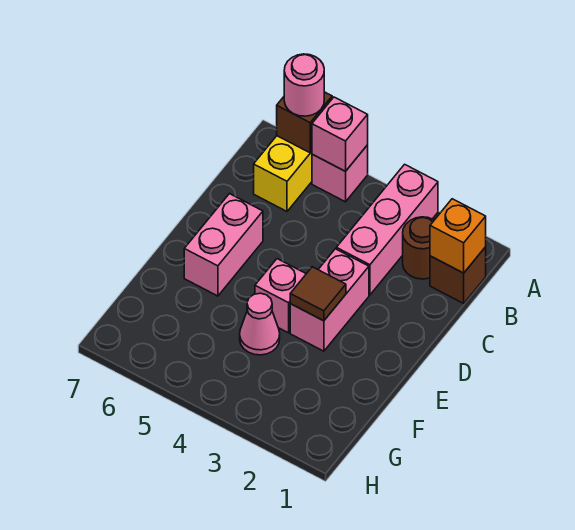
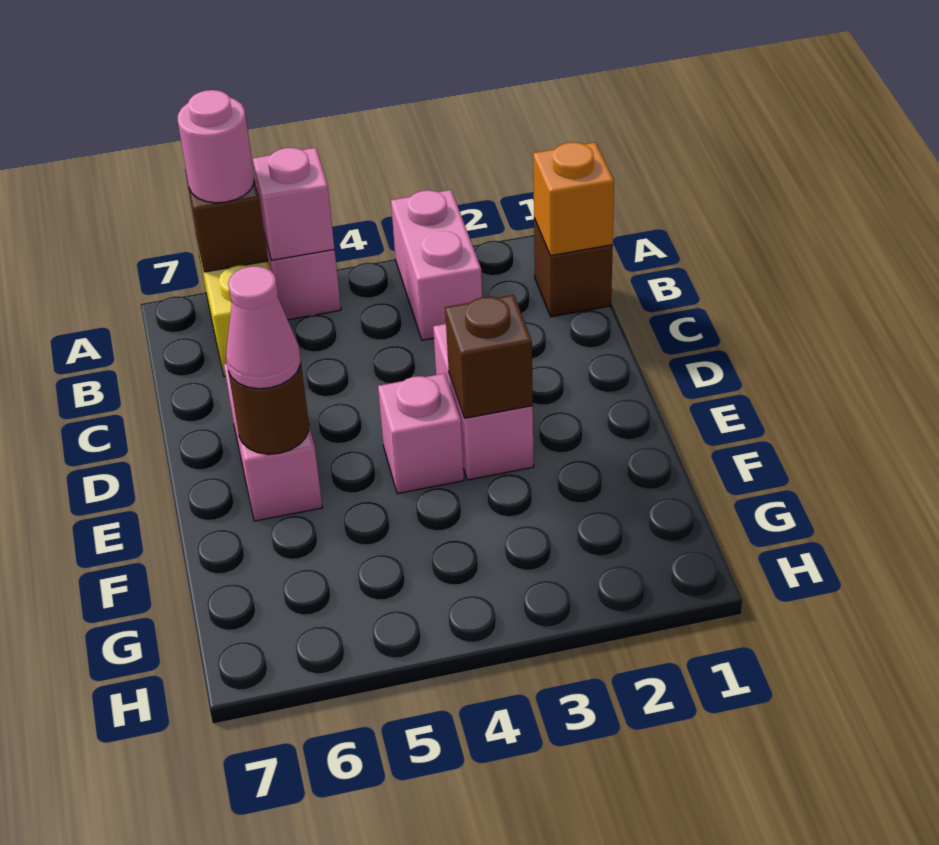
pink brick A3:C3 level 1 -> pink brick A3:B3 level 1
brown round brick B2 level 1 -> brown round brick E6 level 2
brown tile E3 level 2 -> brown brick E3 level 2
pink cone F4 level 1 -> pink cone E6 level 3

